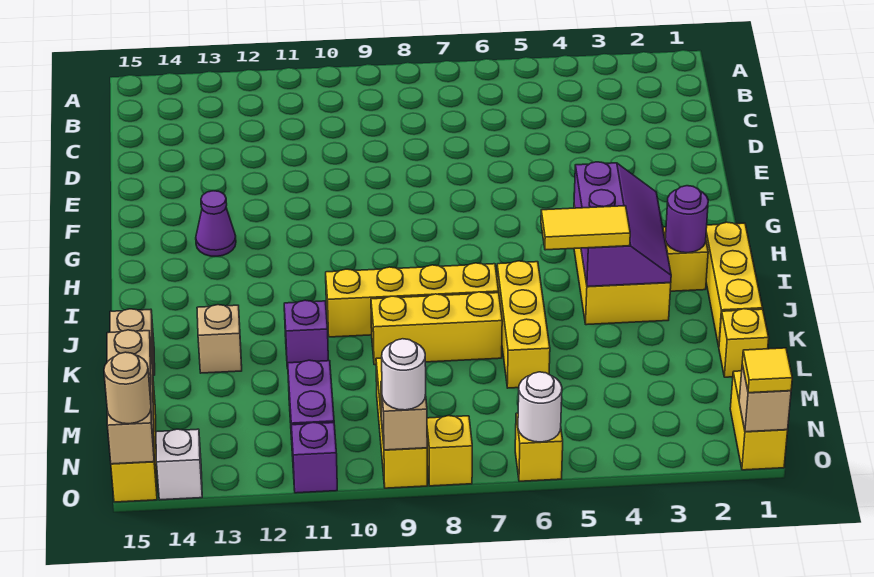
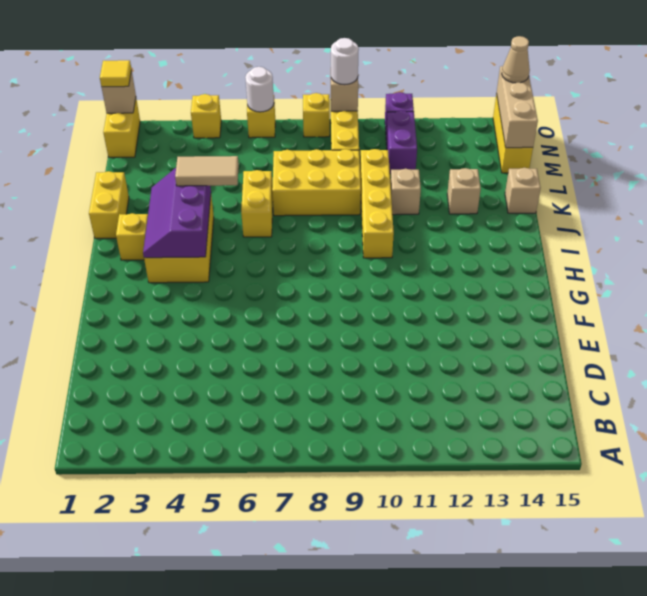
purple cone G13 level 1 -> none
yellow brick I1:K1 level 1 -> yellow brick J1:K1 level 1
purple round brick I2 level 2 -> none
yellow tile J4:J5 level 3 -> tan tile J4:J5 level 3
yellow brick J6:L6 level 1 -> yellow brick J6:K6 level 1
yellow brick J7:J10 level 1 -> yellow brick I10:L10 level 1
yellow brick K7:K9 level 1 -> yellow brick K7:L9 level 1
purple brick K11 level 1 -> tan brick K11 level 1
yellow brick L1 level 1 -> yellow brick O4 level 1
white brick O14 level 1 -> none
tan round brick O15 level 3 -> tan cone O15 level 3

